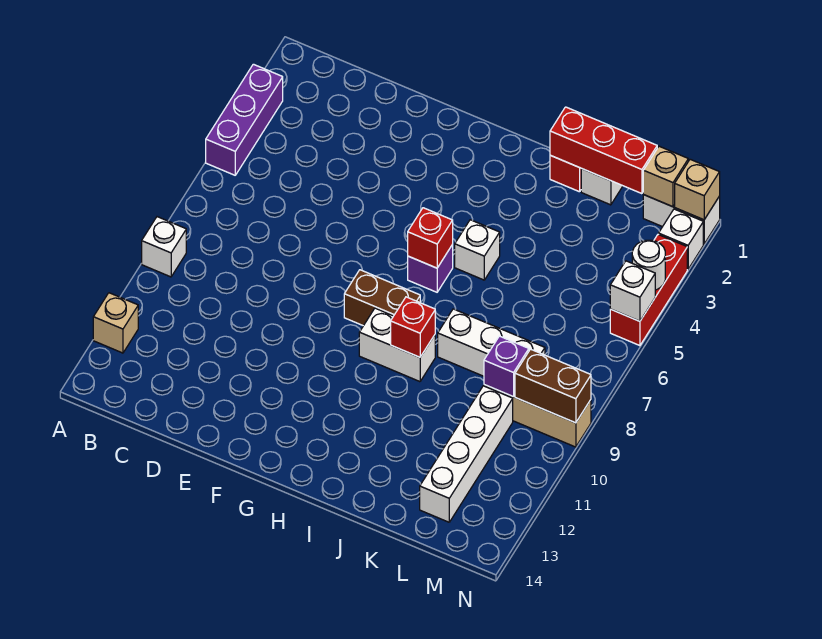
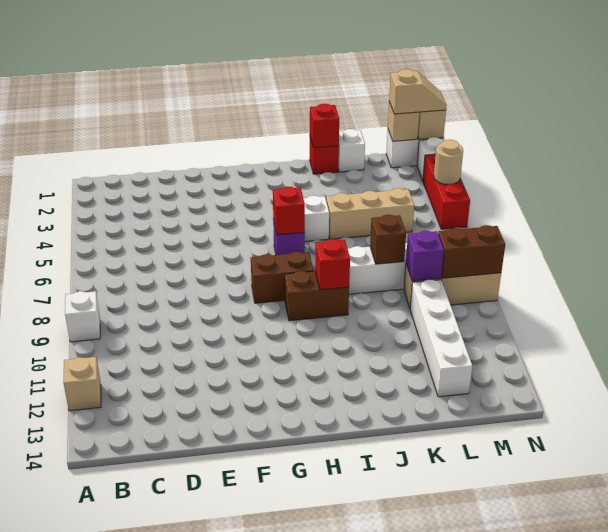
purple brick A3:A5 level 1 -> none
white brick H9:I9 level 1 -> brown brick H9:I9 level 1
red brick J1:L1 level 2 -> red brick J1 level 2
none -> tan brick J5:L5 level 1
none -> brown brick K8 level 2
none -> tan slope M1:N1 level 3 top M
white round brick N4 level 2 -> tan round brick N4 level 2
white brick N5 level 2 -> none

